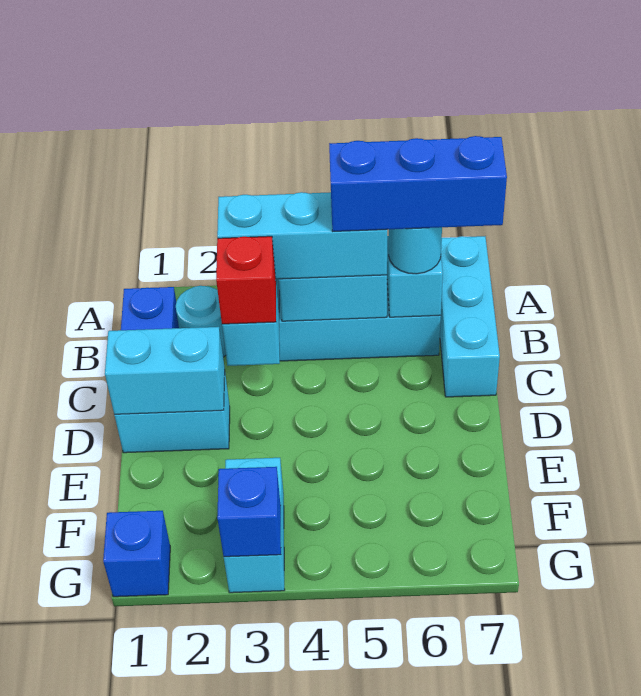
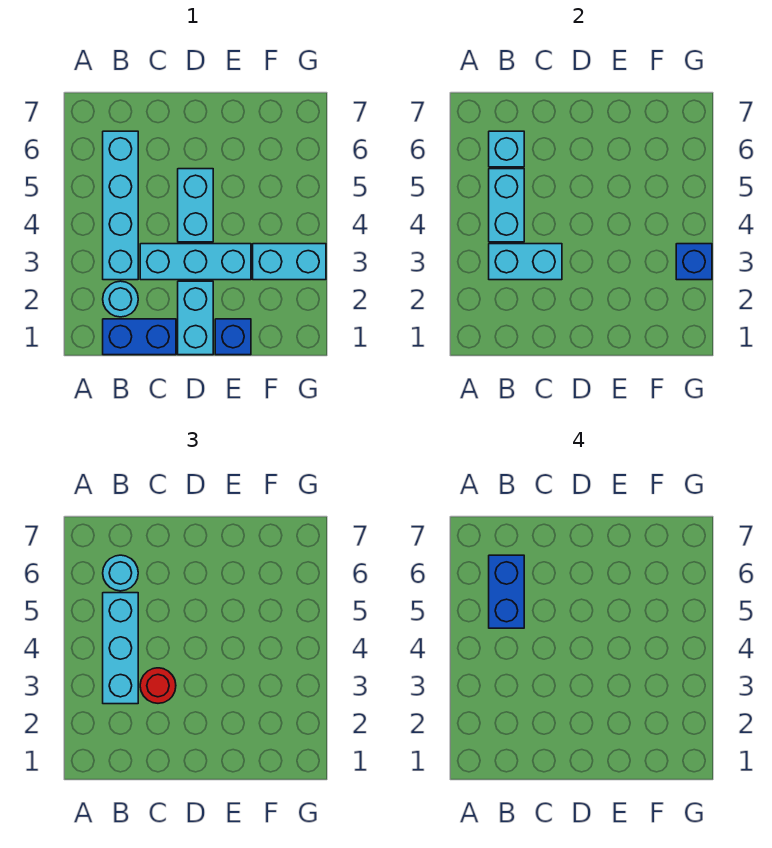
cyan brick A7:C7 level 1 -> cyan brick C3:E3 level 1
blue brick B5:B7 level 4 -> blue brick B5:B6 level 4
red brick C3 level 3 -> red round brick C3 level 3
cyan brick D1:D2 level 2 -> cyan brick D4:D5 level 1
blue brick G1 level 1 -> blue brick E1 level 1

